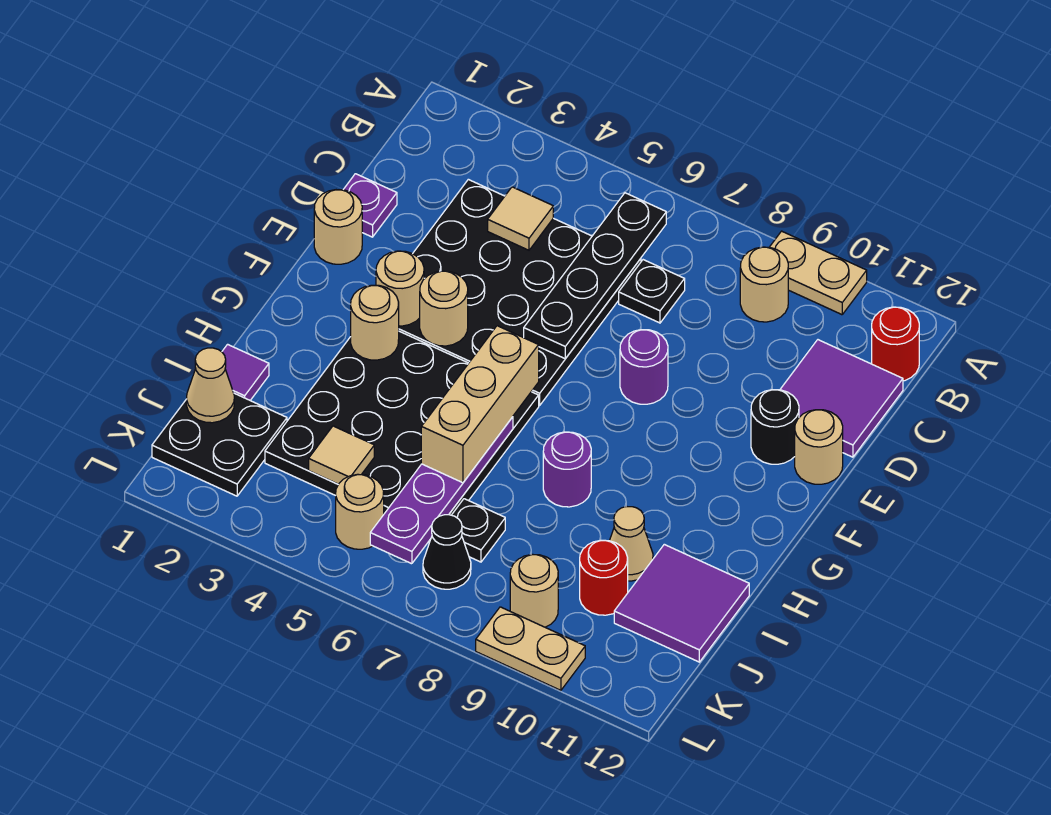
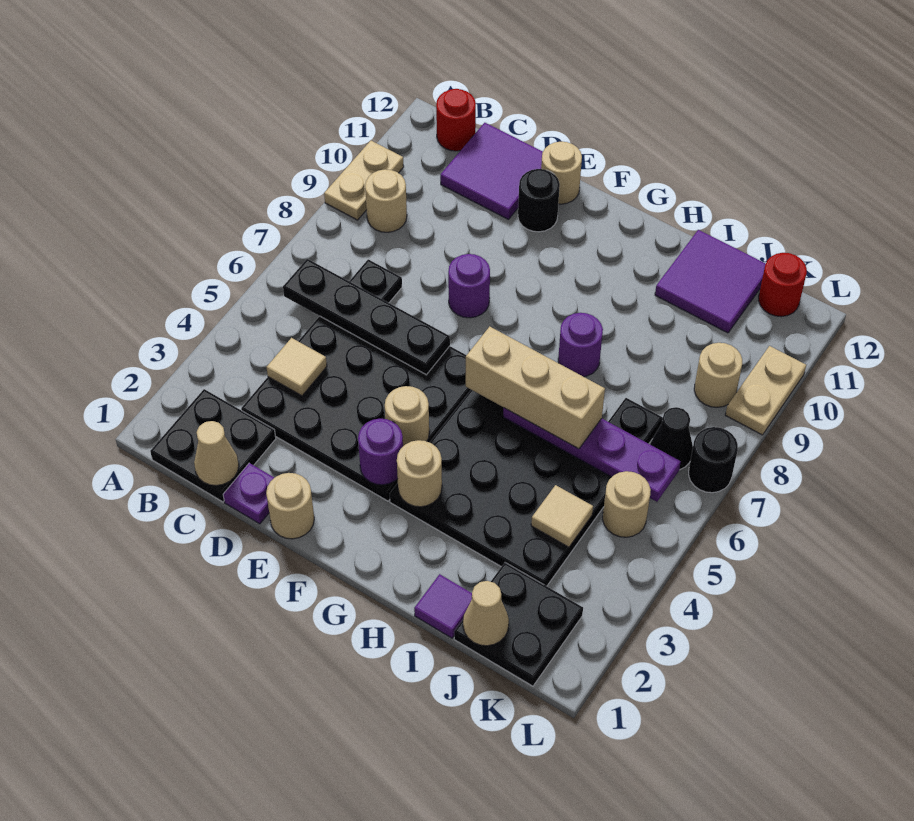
none -> black plate B1:C2 level 1
tan round brick F3 level 2 -> purple round brick F3 level 2
tan cone I10 level 1 -> tan cone C1 level 2
red round brick J10 level 1 -> red round brick K12 level 1
none -> black round brick L7 level 1

